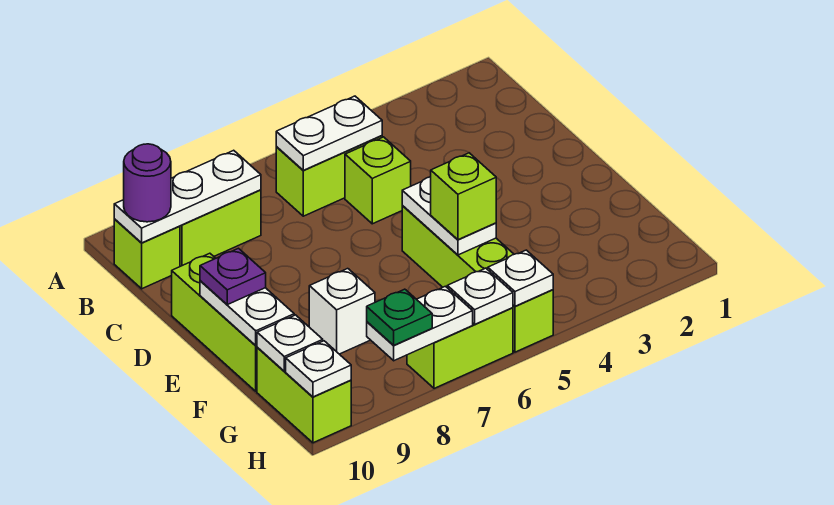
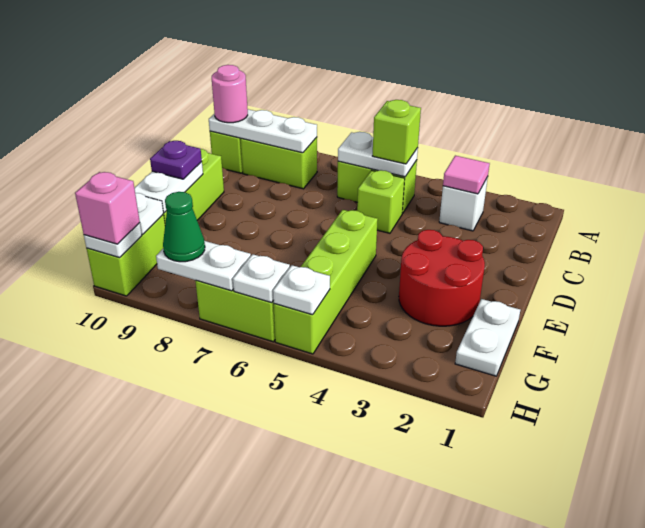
none -> pink tile B3 level 2
purple round brick B10 level 3 -> pink round brick B10 level 3
none -> red round brick E2:F3 level 1
white plate E5:F5 level 2 -> white plate F1:G1 level 1
lime brick F5 level 3 -> lime brick B5 level 3
white brick F8 level 1 -> white brick B3 level 1
green plate H8 level 3 -> green cone H8 level 3
none -> pink brick H10 level 3

